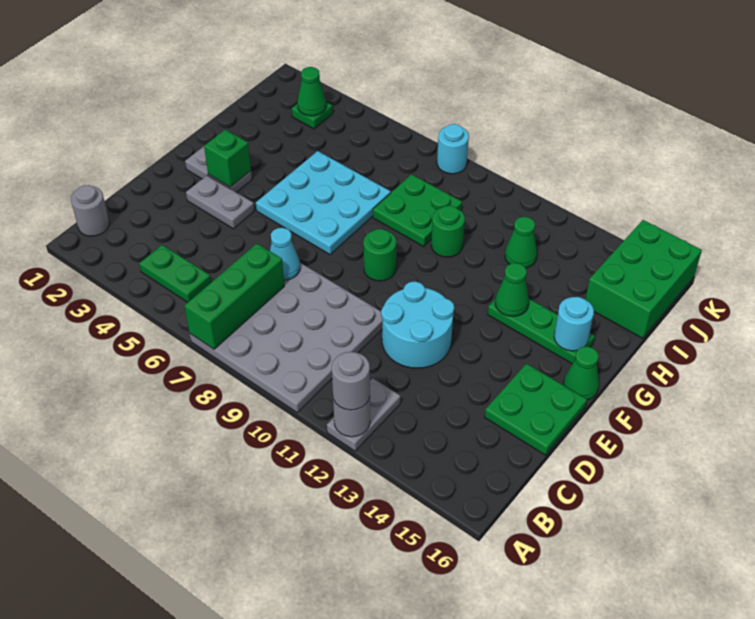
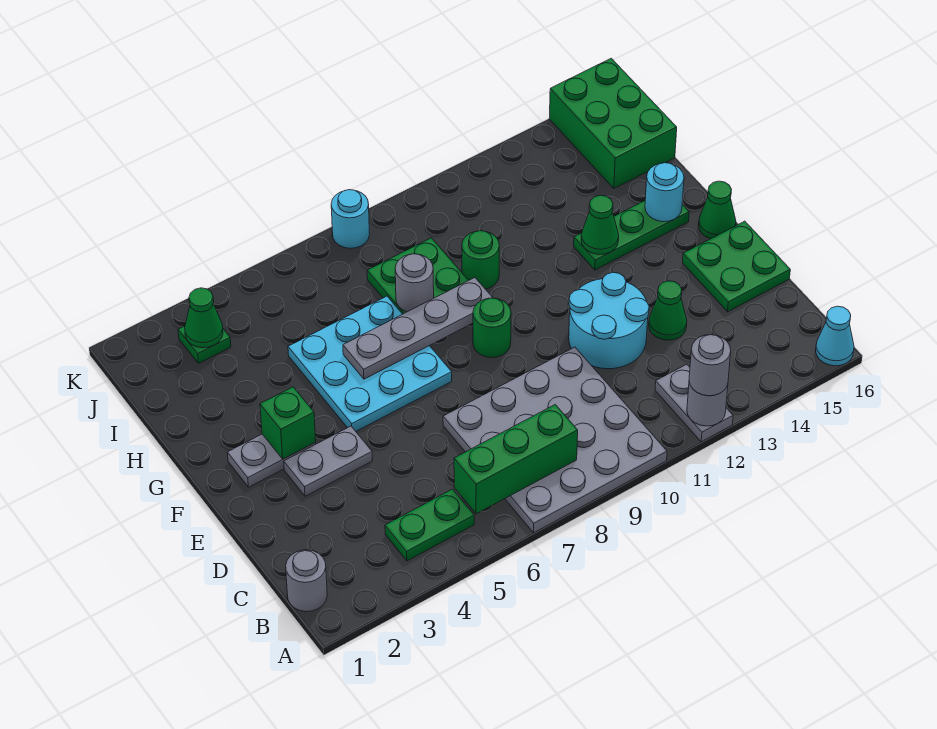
green brick A7:C7 level 2 -> green brick B6:B8 level 2
cyan cone D7 level 2 -> cyan cone A16 level 1
none -> grey plate G6:G9 level 2
none -> grey round brick H8 level 2
green cone I12 level 1 -> green cone D13 level 1

